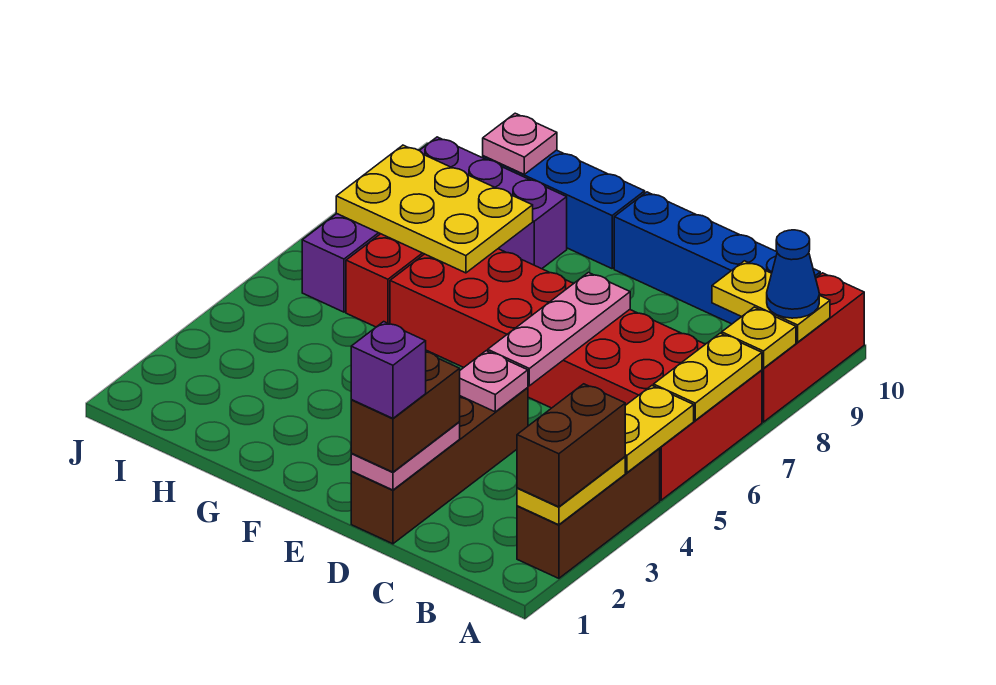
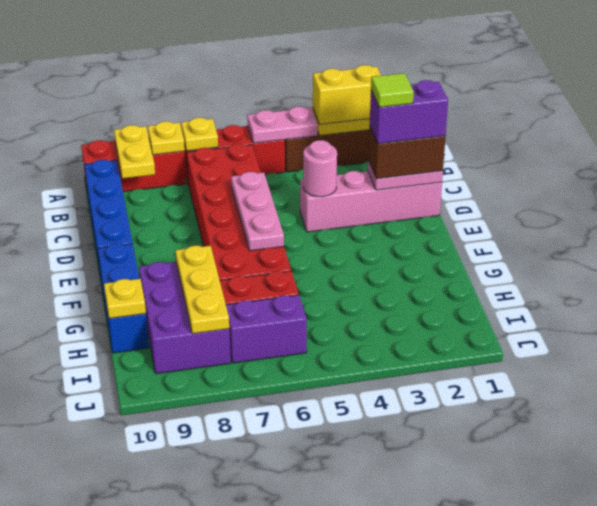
brown brick A2:A3 level 3 -> yellow brick A2:A3 level 3
yellow plate A4:A5 level 2 -> pink plate A4:A5 level 2
yellow plate A6:A7 level 2 -> yellow plate A7 level 2
blue cone A9 level 3 -> none
brown brick D1:D4 level 1 -> pink brick D1:D4 level 1
purple brick D1 level 4 -> purple brick D1:D2 level 4
none -> lime tile D2 level 5
pink plate D4 level 2 -> pink round brick D4 level 2
pink plate D5:D7 level 2 -> pink plate D6:F6 level 2
yellow plate G7:I8 level 2 -> yellow plate G8:I8 level 2
purple brick G9:I9 level 1 -> purple brick G8:I9 level 1
pink plate H10 level 2 -> yellow plate H10 level 2

